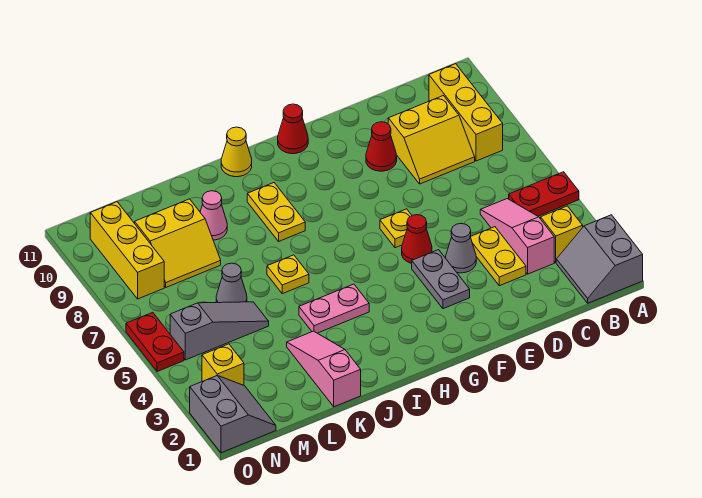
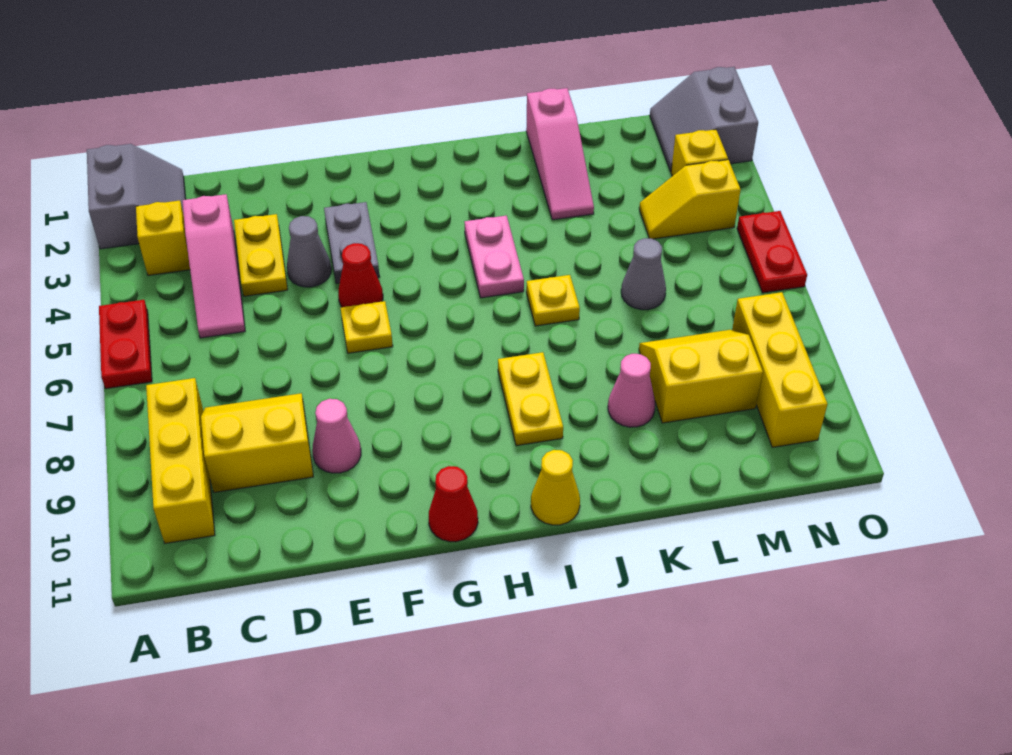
red plate A5:B5 level 1 -> red plate A5:A6 level 1
red cone E9 level 1 -> pink cone E9 level 1
pink plate I4:J4 level 1 -> pink plate I4:I5 level 1
grey slope L5:N5 level 1 top N -> none
none -> yellow slope M4:N4 level 1 top N

